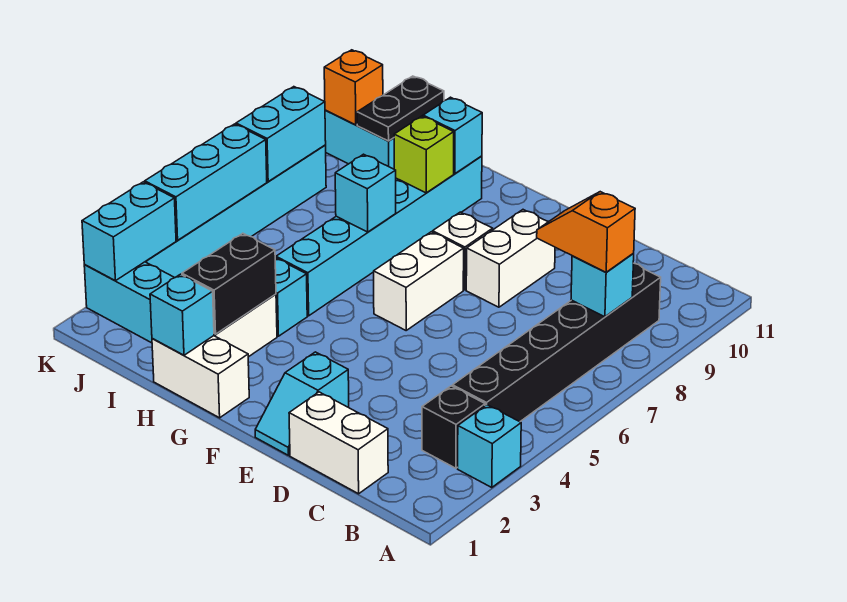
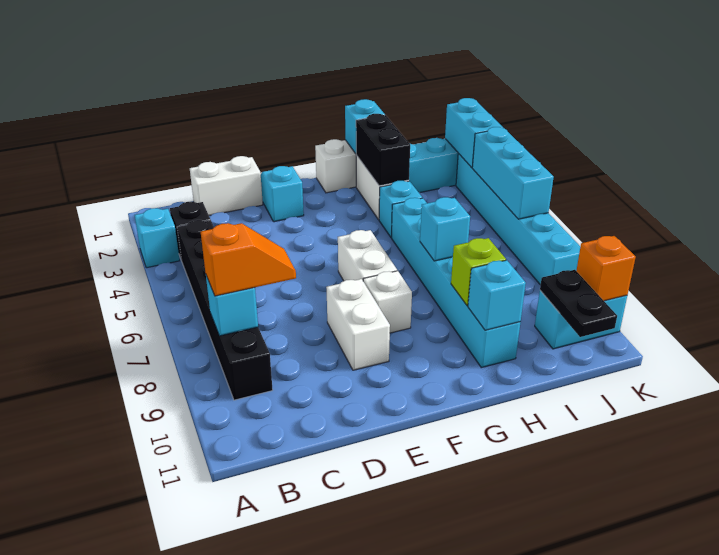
cyan brick K7:K8 level 2 -> none

